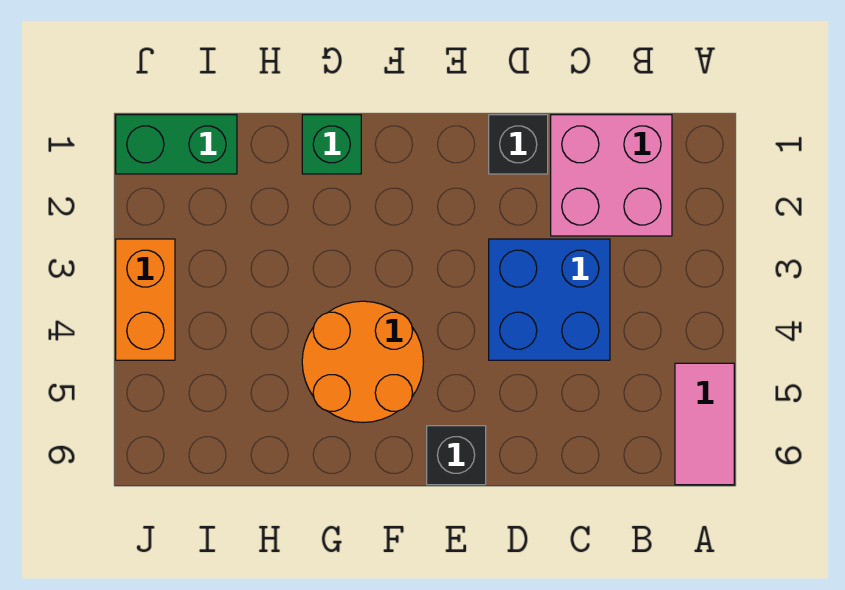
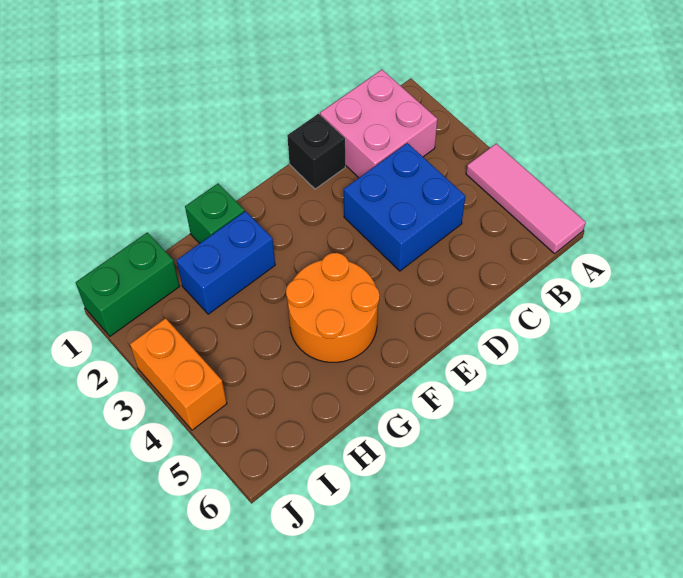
pink tile A5:A6 level 1 -> pink tile A4:A6 level 1
black brick E6 level 1 -> none
none -> blue brick G2:H2 level 1

